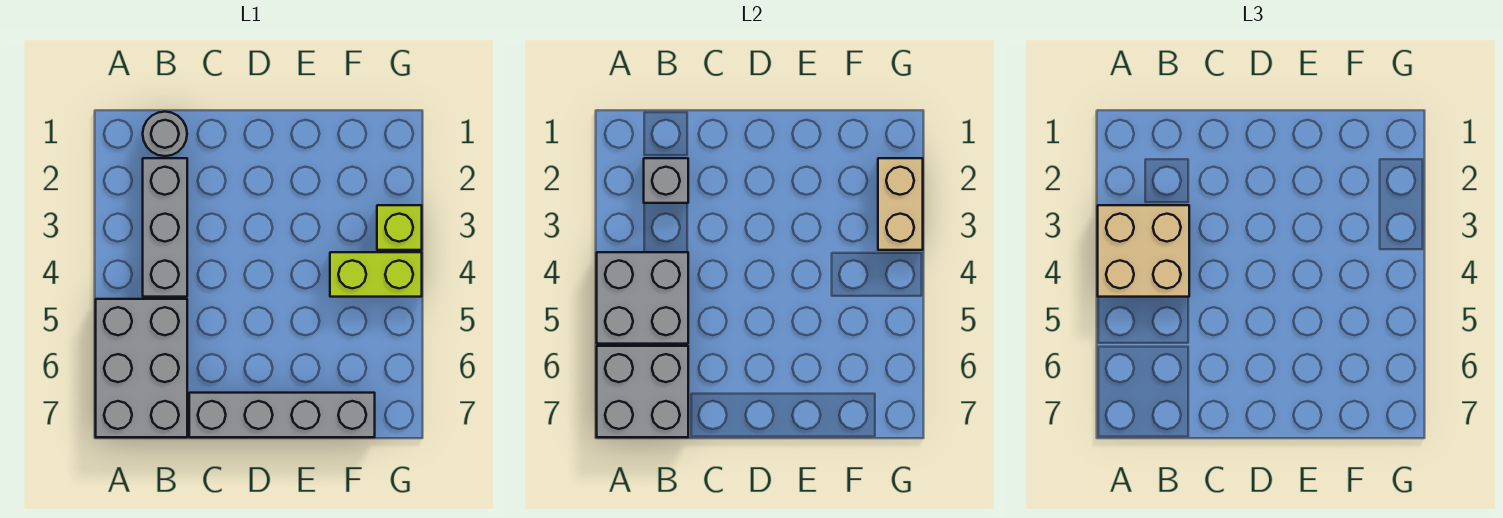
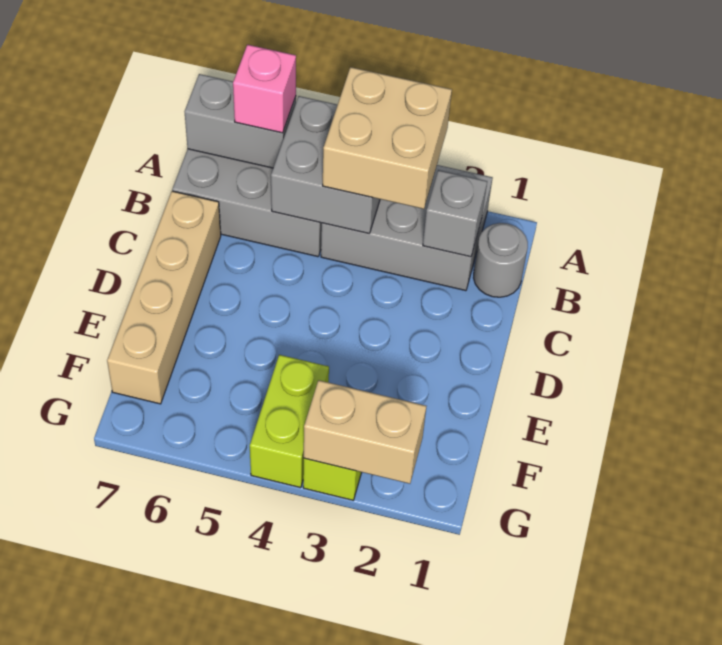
grey brick A6:B7 level 2 -> grey brick A6:A7 level 2
none -> pink brick A6 level 3
grey brick B2:B4 level 1 -> grey brick A2:B4 level 1
grey brick C7:F7 level 1 -> tan brick C7:F7 level 1

